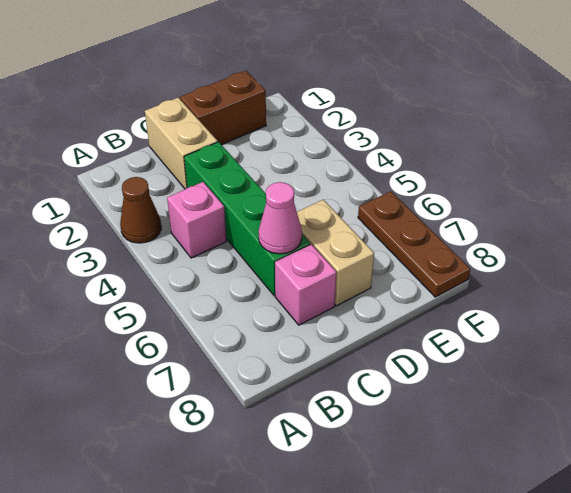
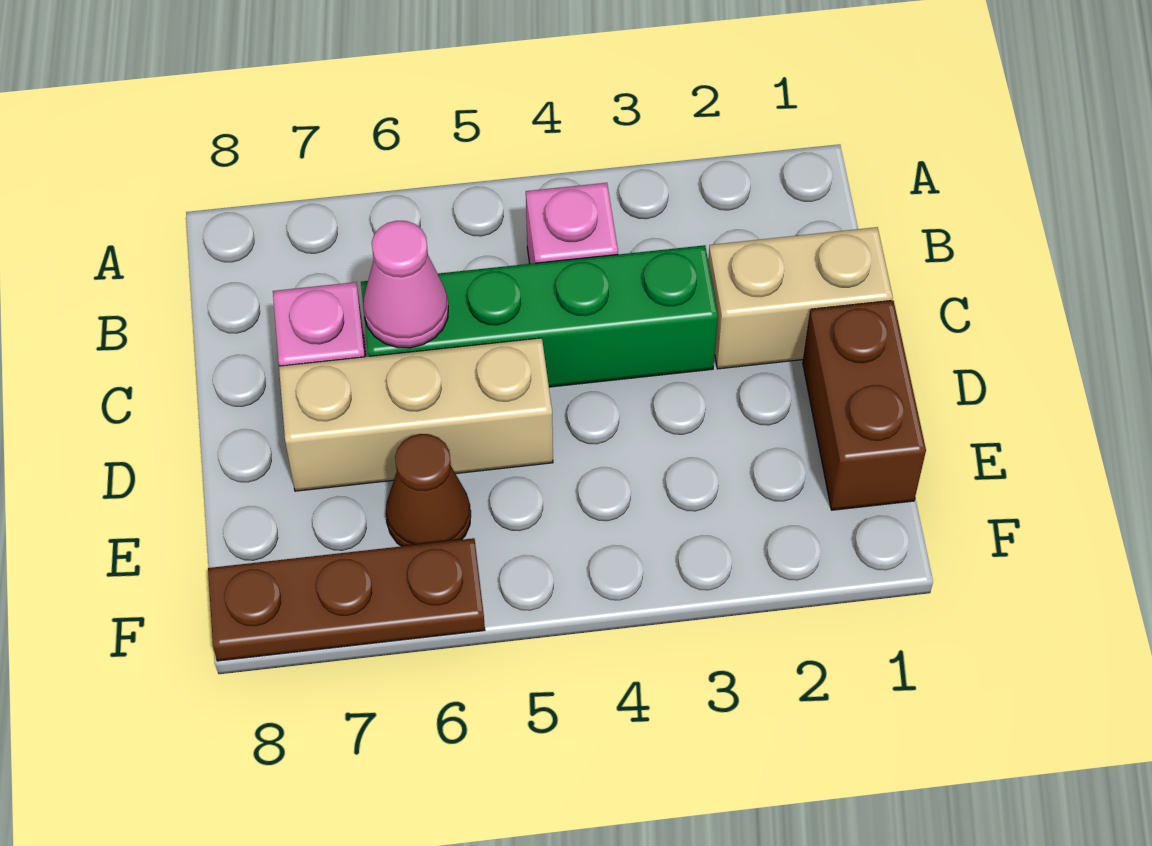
brown cone A3 level 1 -> brown cone E6 level 1
tan brick D6:D7 level 1 -> tan brick D5:D7 level 1

